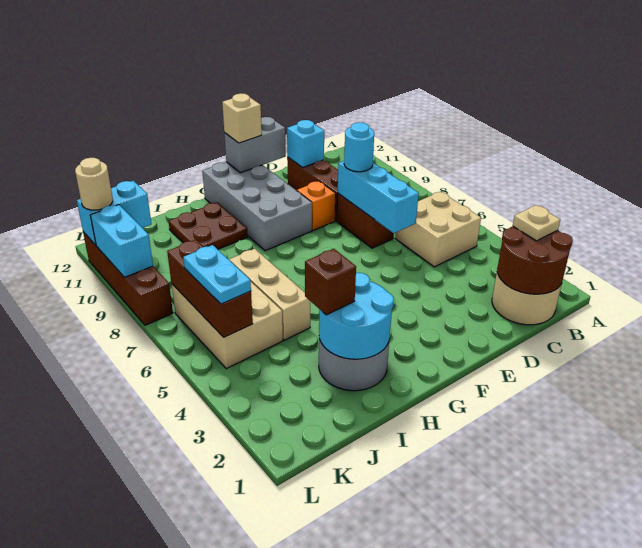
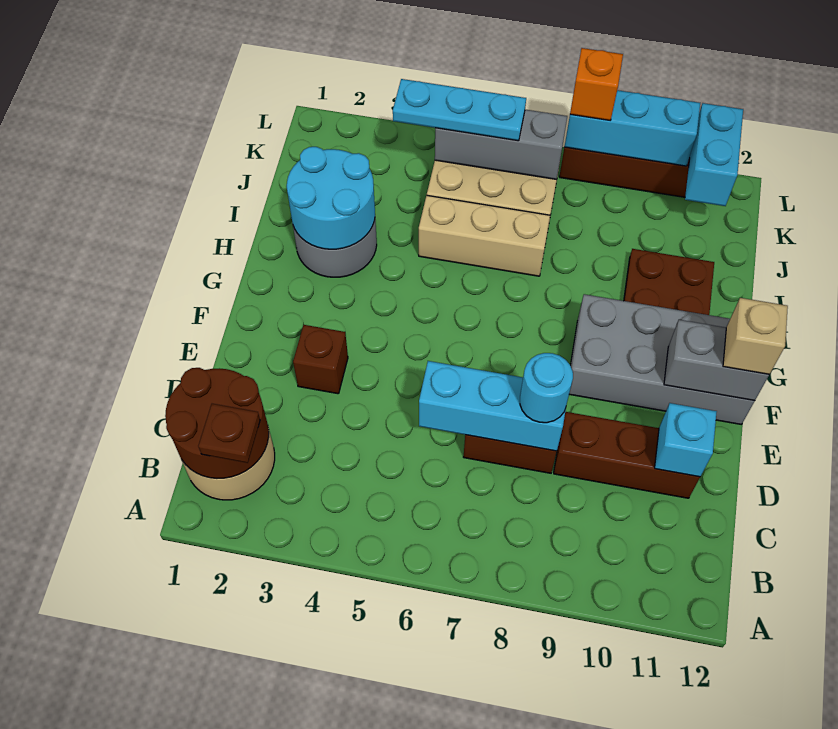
tan plate B2 level 3 -> brown plate B2 level 3
tan brick B5:C6 level 1 -> none
orange brick E9 level 1 -> orange brick L8 level 3
grey brick E12:F12 level 2 -> grey brick F11:F12 level 2
brown brick I3 level 3 -> brown brick E3 level 1
brown brick K5:K7 level 2 -> grey brick K5:K7 level 2
cyan plate K5:K6 level 3 -> cyan plate K4:K6 level 3
cyan brick L9:L10 level 2 -> cyan brick L8:L10 level 2
tan round brick L11 level 3 -> none

